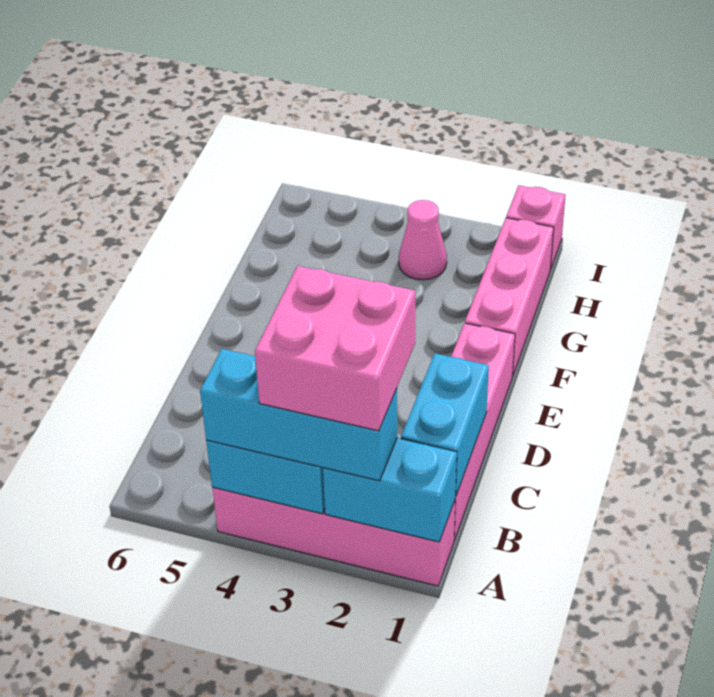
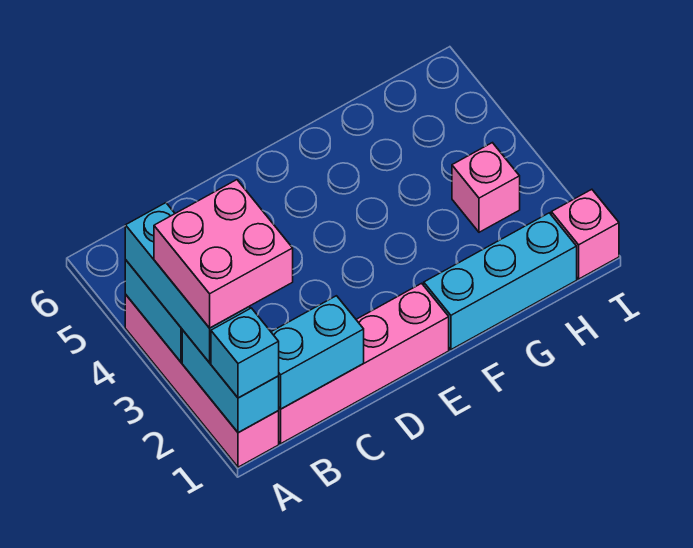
none -> cyan brick A1 level 3
pink brick F1:H1 level 1 -> cyan brick F1:H1 level 1
pink cone H3 level 1 -> pink brick H3 level 1

